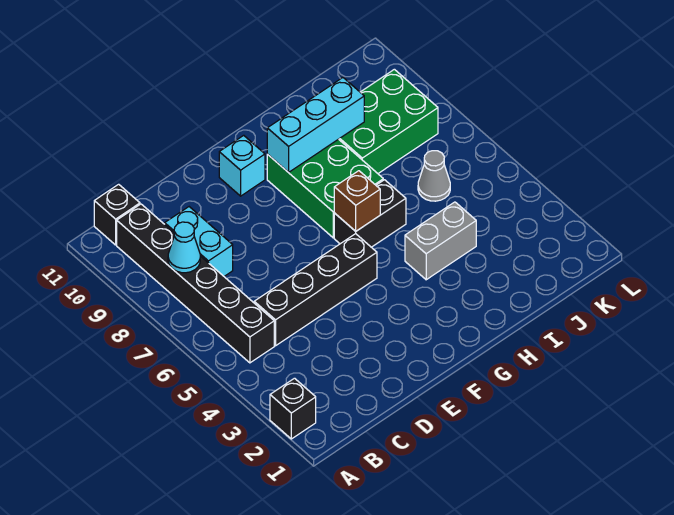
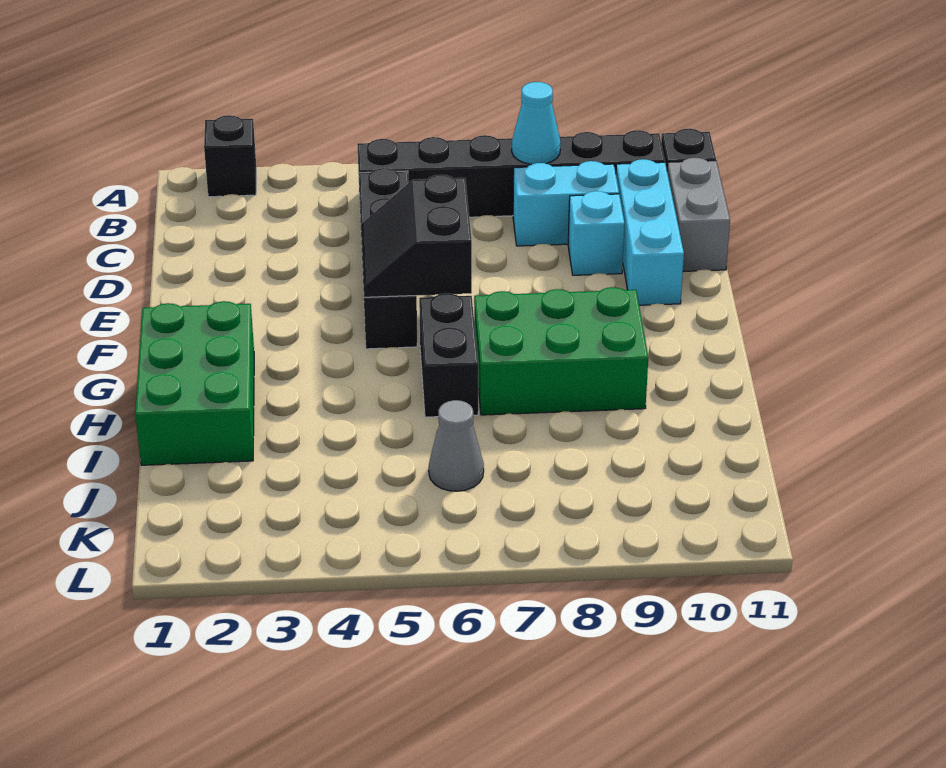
none -> black slope E5:F6 level 2 top 6
cyan brick F10 level 1 -> cyan brick D9 level 1
brown brick G6 level 2 -> none
cyan brick G9:I9 level 2 -> cyan brick C10:E10 level 1
grey brick H4:I4 level 1 -> grey brick C11:D11 level 1
green brick I8:K9 level 1 -> green brick G1:I2 level 1

